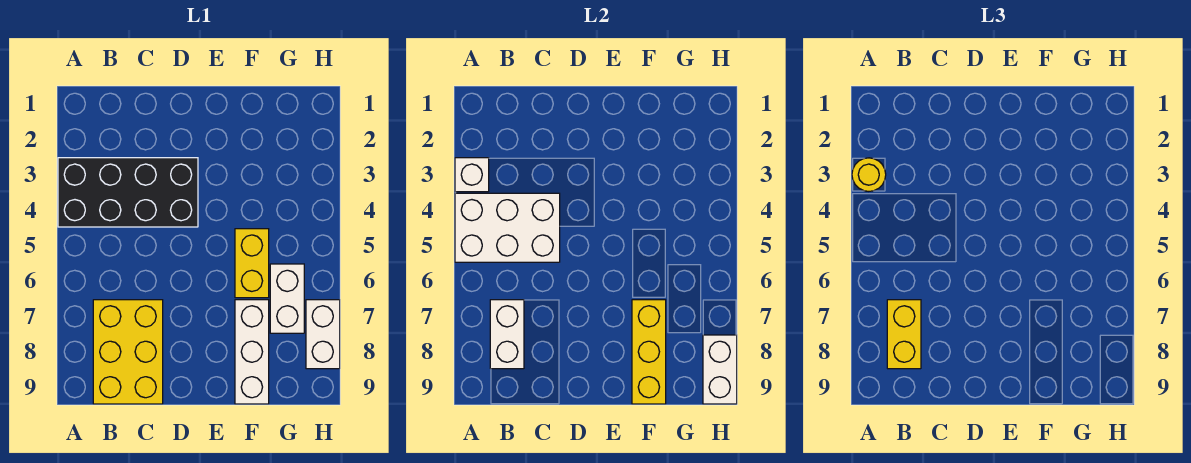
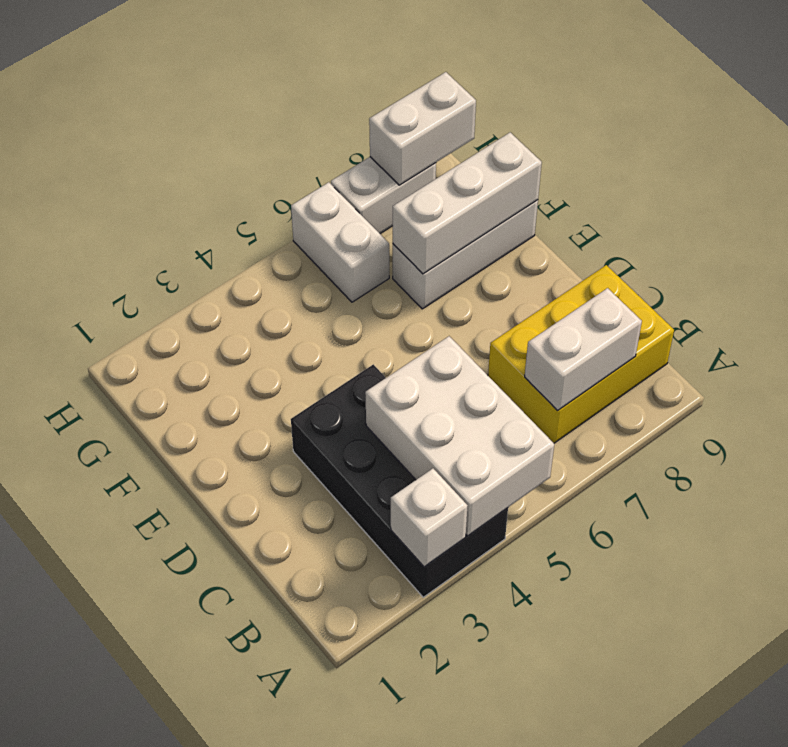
yellow round brick A3 level 3 -> none
yellow brick B7:B8 level 3 -> none
yellow brick F5:F6 level 1 -> none
yellow brick F7:F9 level 2 -> white brick F7:F9 level 2
white brick G6:G7 level 1 -> white brick G6:H6 level 1

